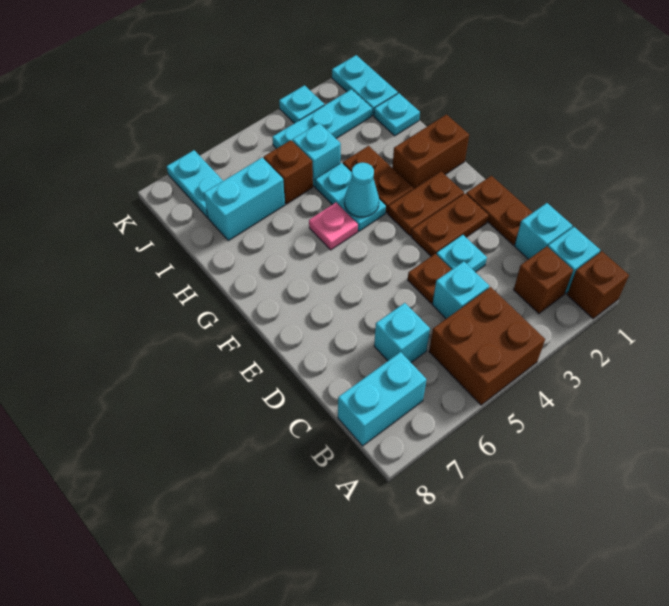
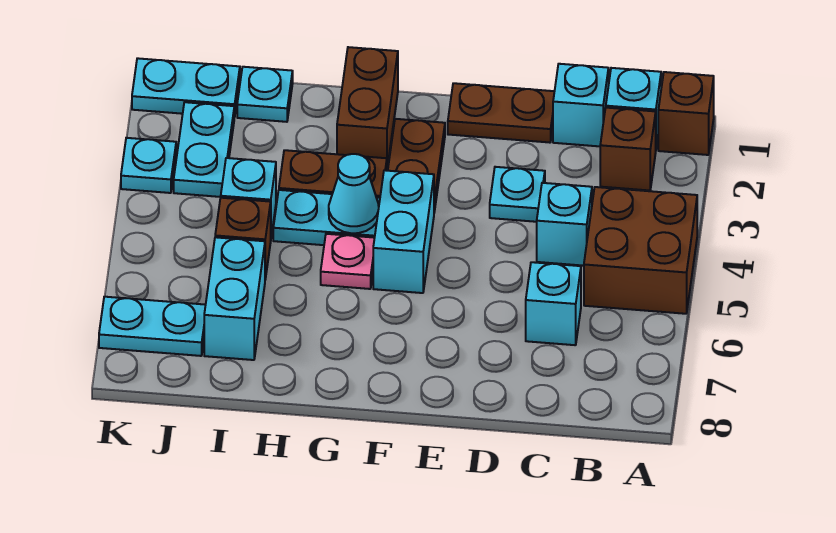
cyan brick B7:B8 level 1 -> cyan brick F4:F5 level 1
brown plate D4 level 1 -> none
brown plate E2:E3 level 1 -> none
cyan plate J2:J4 level 1 -> cyan plate J2:J3 level 1

